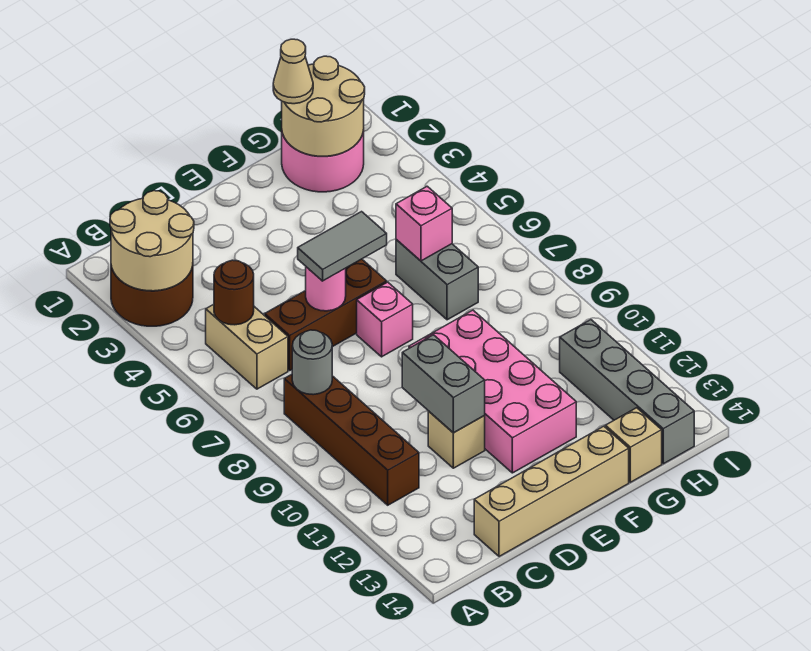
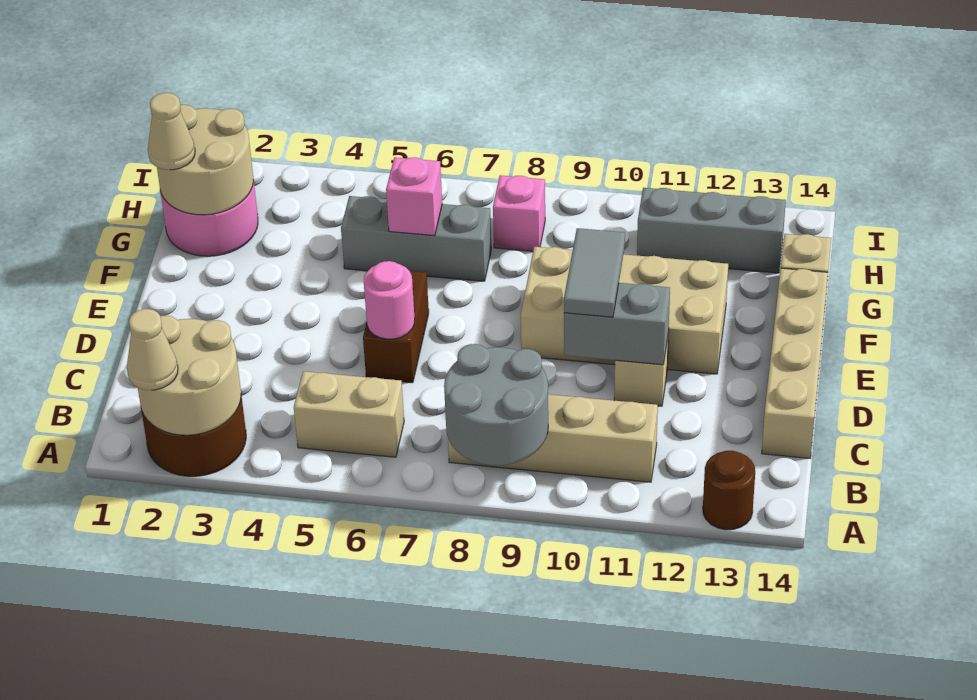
none -> tan cone A2 level 3
brown round brick B5 level 2 -> brown round brick A13 level 1
brown brick B8:B11 level 1 -> tan brick B8:B11 level 1
grey round brick B8 level 2 -> grey round brick A8:B9 level 2
brown brick C6:E6 level 1 -> brown brick D6:E6 level 1
grey tile D6:E6 level 3 -> grey tile D10:E10 level 3
pink brick E7 level 1 -> pink brick H8 level 1
pink brick E9:F12 level 1 -> tan brick E9:F12 level 1
grey brick G6:G7 level 1 -> grey brick G5:G7 level 1
grey brick H11:H14 level 1 -> grey brick H11:H13 level 1

